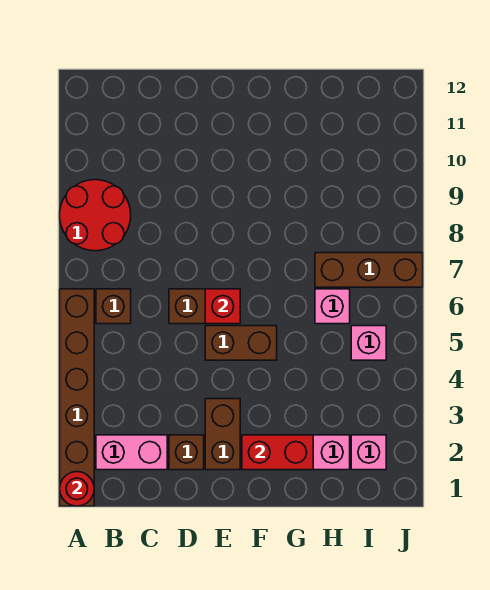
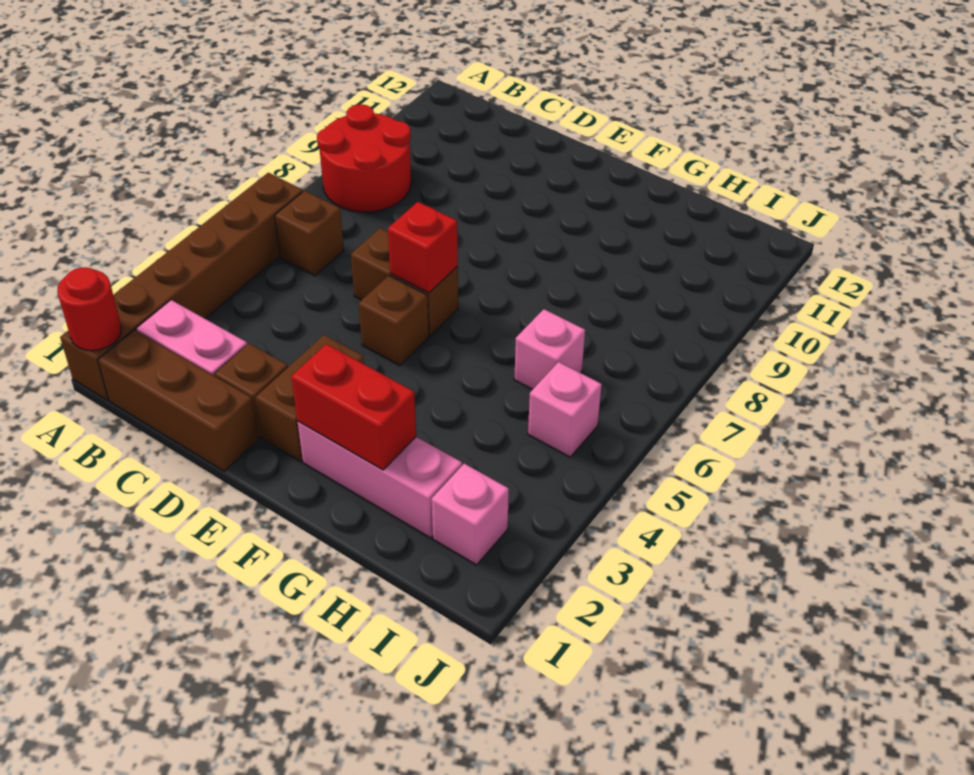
brown brick E5:F5 level 1 -> brown brick E5 level 1
brown brick H7:J7 level 1 -> brown brick B1:D1 level 1

